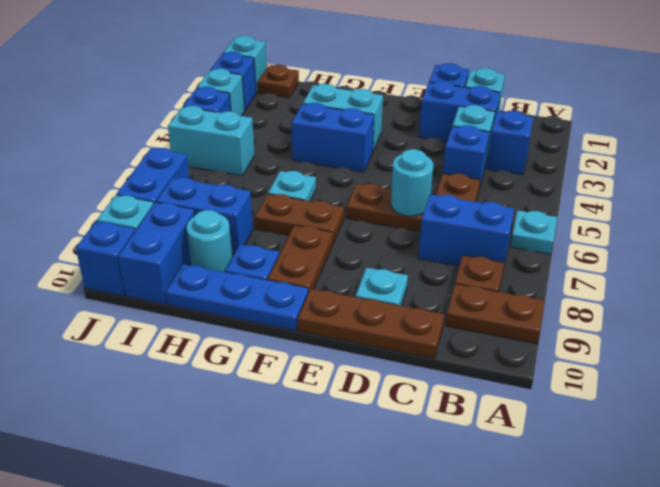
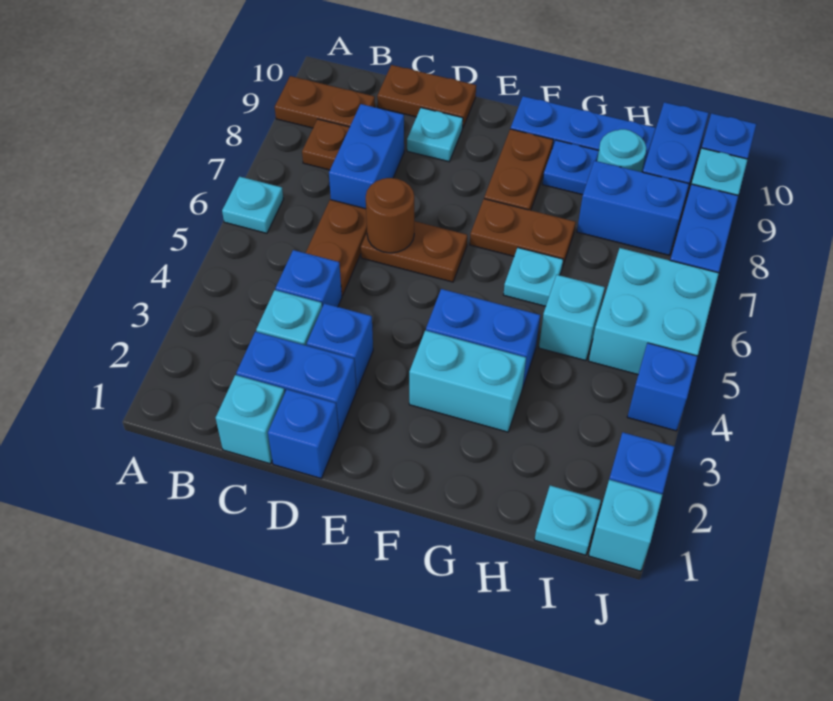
blue brick B3 level 1 -> blue brick D3 level 1
blue brick B7:C7 level 1 -> blue brick C7:C8 level 1
brown plate C10:E10 level 1 -> brown plate C10:D10 level 1
cyan round brick D6 level 2 -> brown round brick D6 level 2
brown plate I1 level 1 -> cyan plate I1 level 1
cyan brick I5:J5 level 1 -> cyan brick I5:J6 level 1
cyan brick J3 level 1 -> cyan brick H5 level 1

